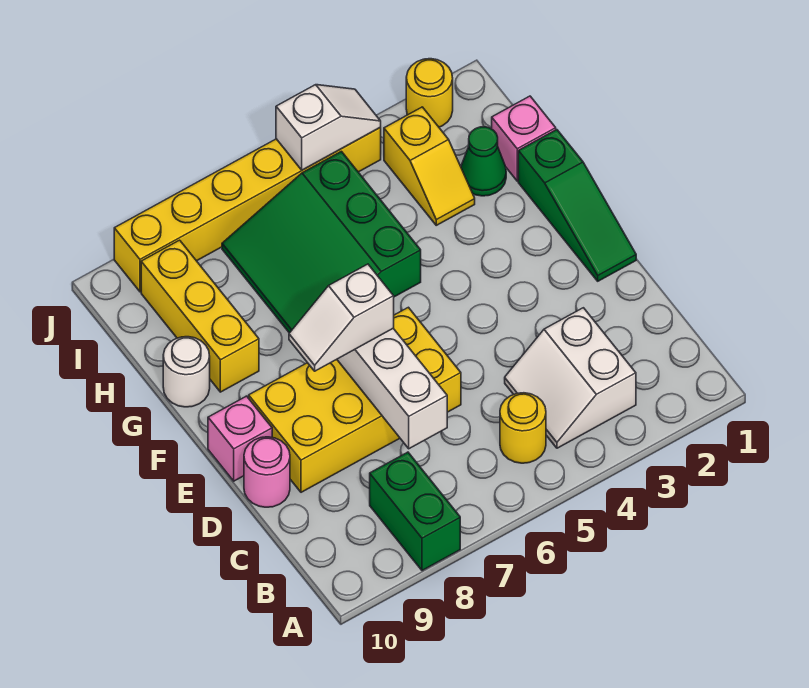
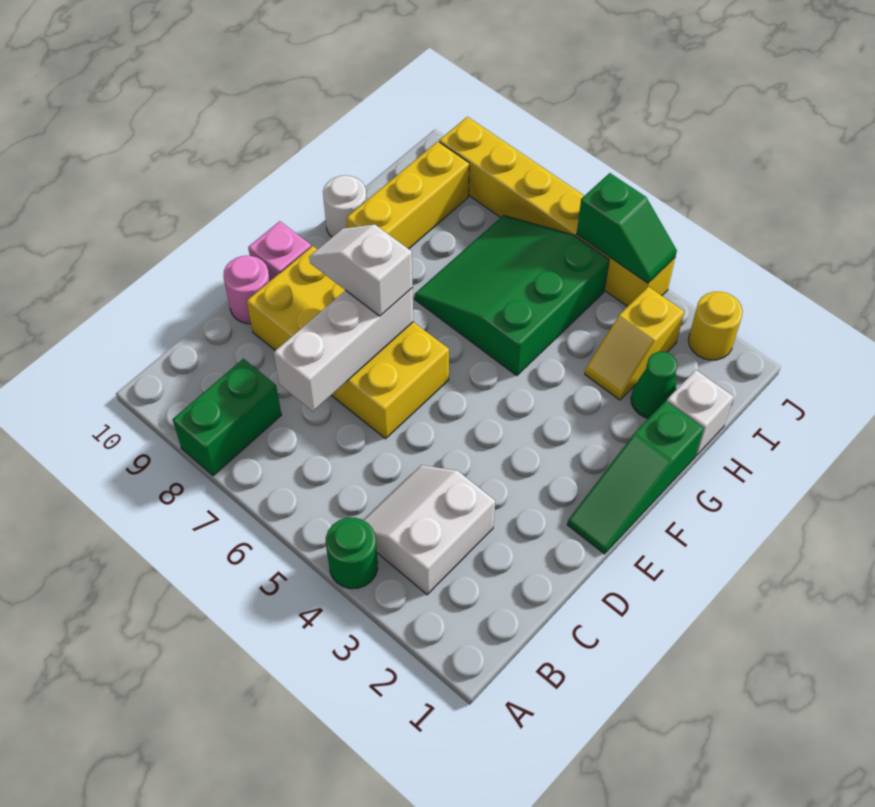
none -> green round brick A4 level 1
yellow round brick B5 level 1 -> none
pink brick H1 level 1 -> white brick H1 level 1
white slope J4:J5 level 2 top 5 -> green slope J4:J5 level 2 top 5

